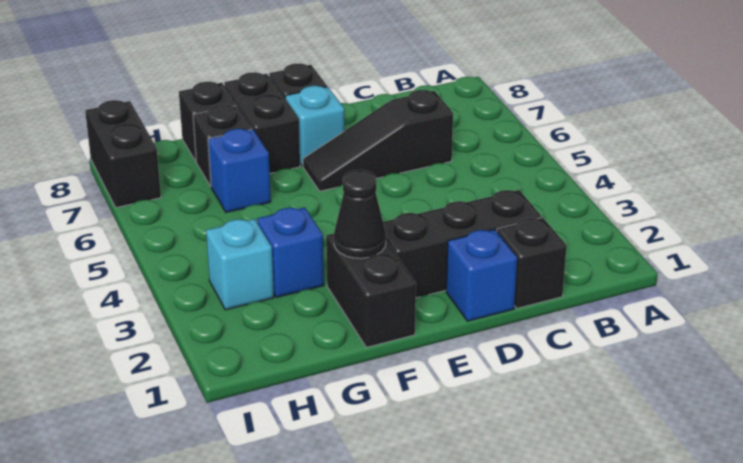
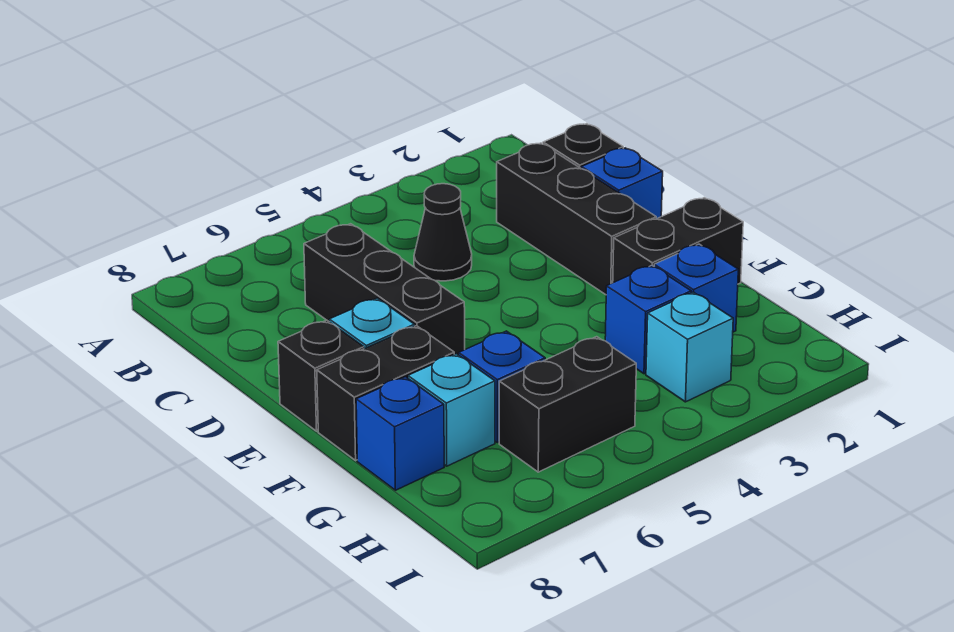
black slope C6:E6 level 1 top C -> black brick C6:E6 level 1
black cone F2 level 2 -> black cone C4 level 1
none -> blue brick G2 level 1
black brick G7 level 1 -> cyan brick G7 level 1
black brick G8 level 1 -> blue brick G8 level 1
black brick I7:I8 level 1 -> black brick H5:H6 level 1

